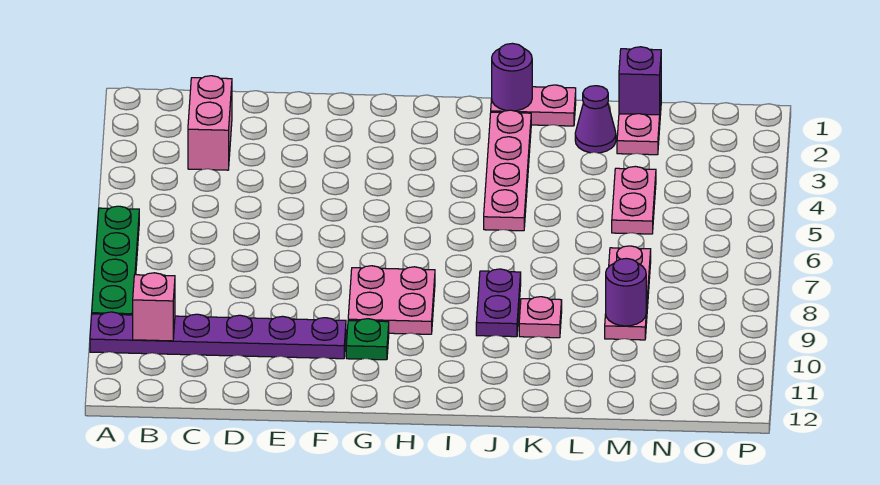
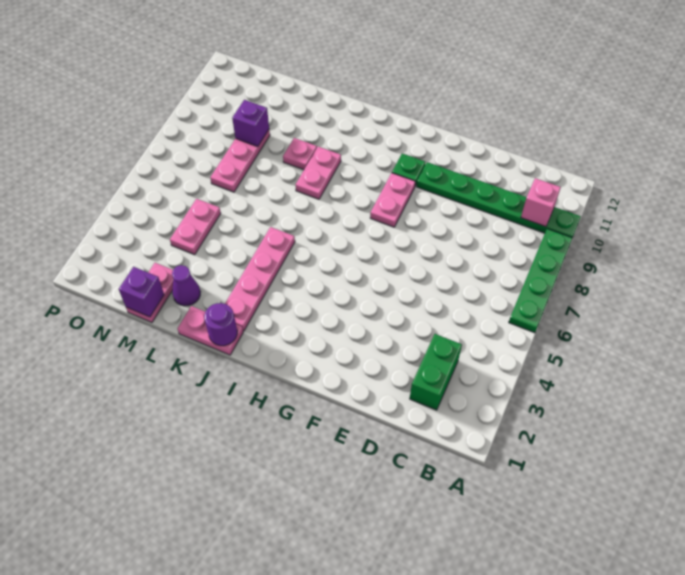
purple plate A10:F10 level 1 -> green plate A10:F10 level 1
pink brick C2:C3 level 1 -> green brick C2:C3 level 1
pink plate G8:H9 level 1 -> pink plate G8:G9 level 1
purple plate J8:J9 level 1 -> pink plate J8:J9 level 1
purple round brick M9 level 2 -> purple brick M9 level 2

